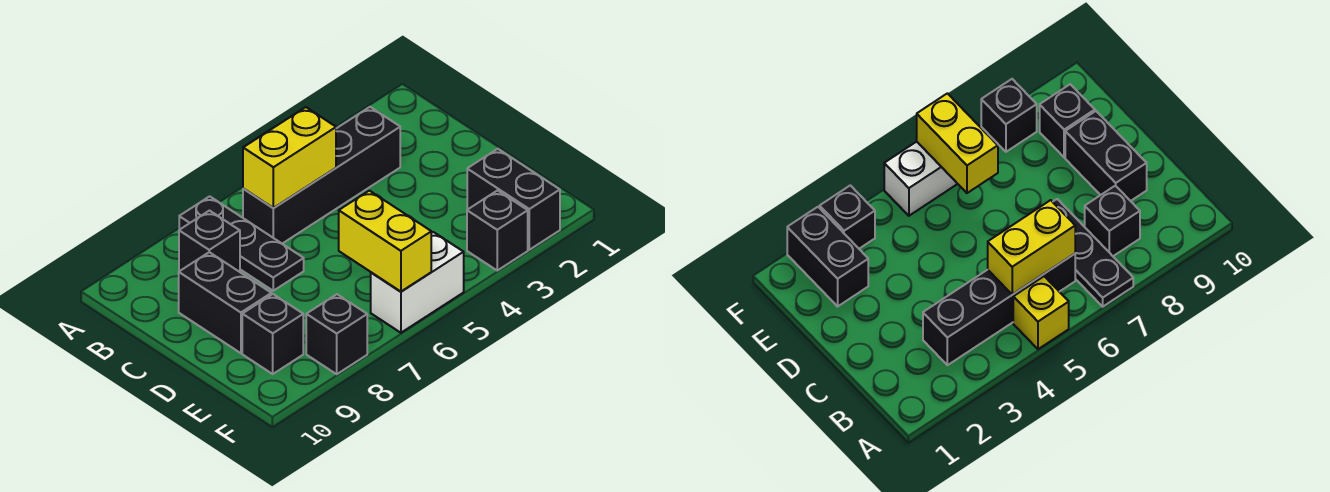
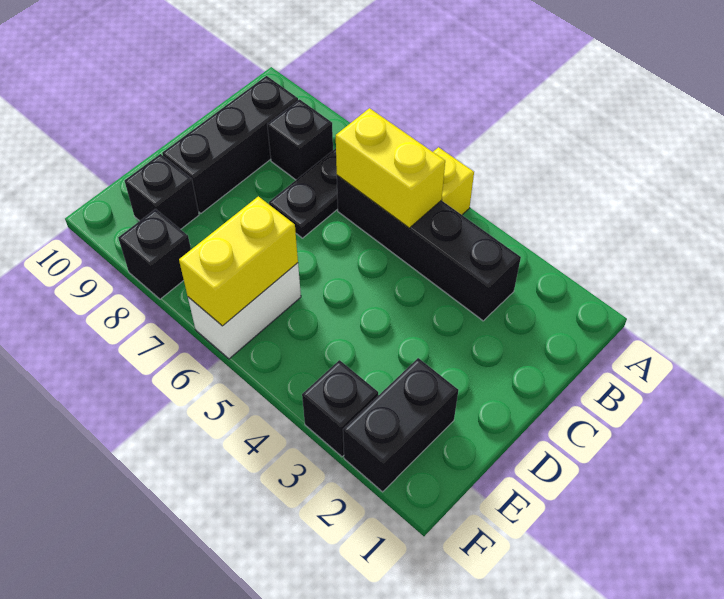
black brick C9:D9 level 1 -> black brick B9:D9 level 1
white brick F5:F6 level 1 -> white brick E6:F6 level 1

